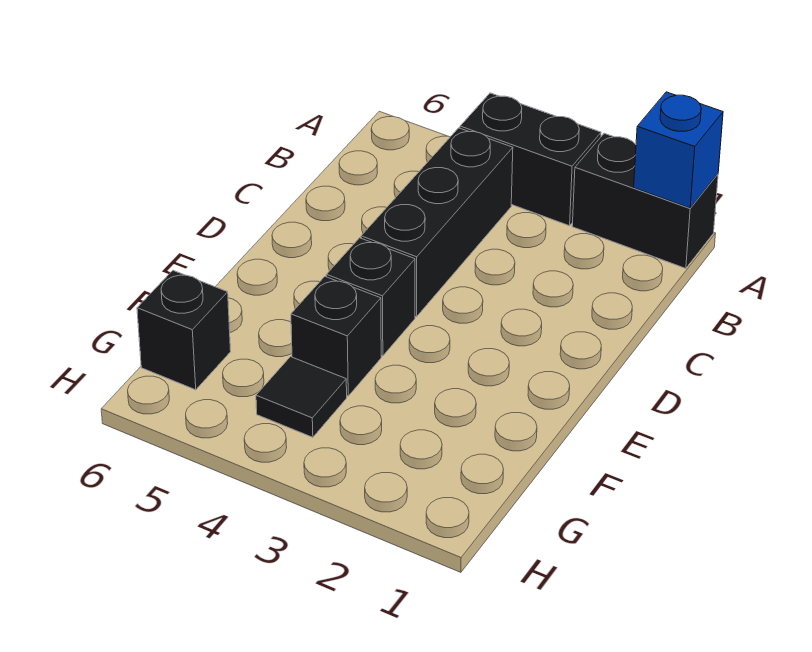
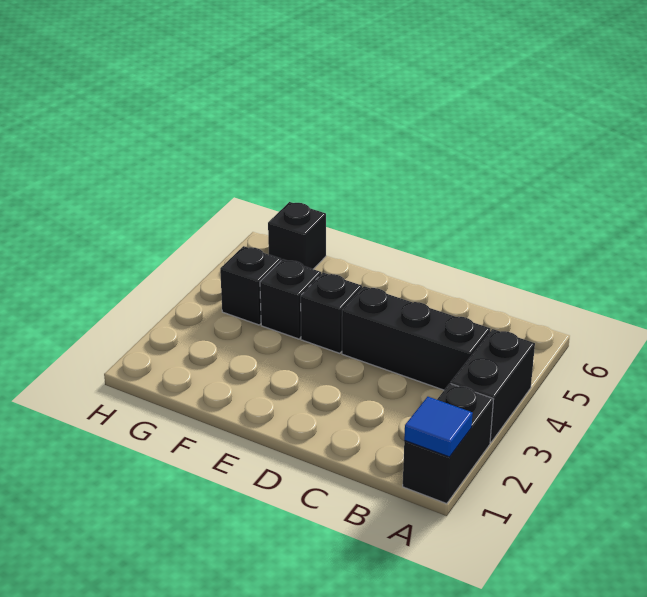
blue brick A1 level 2 -> blue tile A1 level 2
black tile G4 level 1 -> black brick G4 level 1

